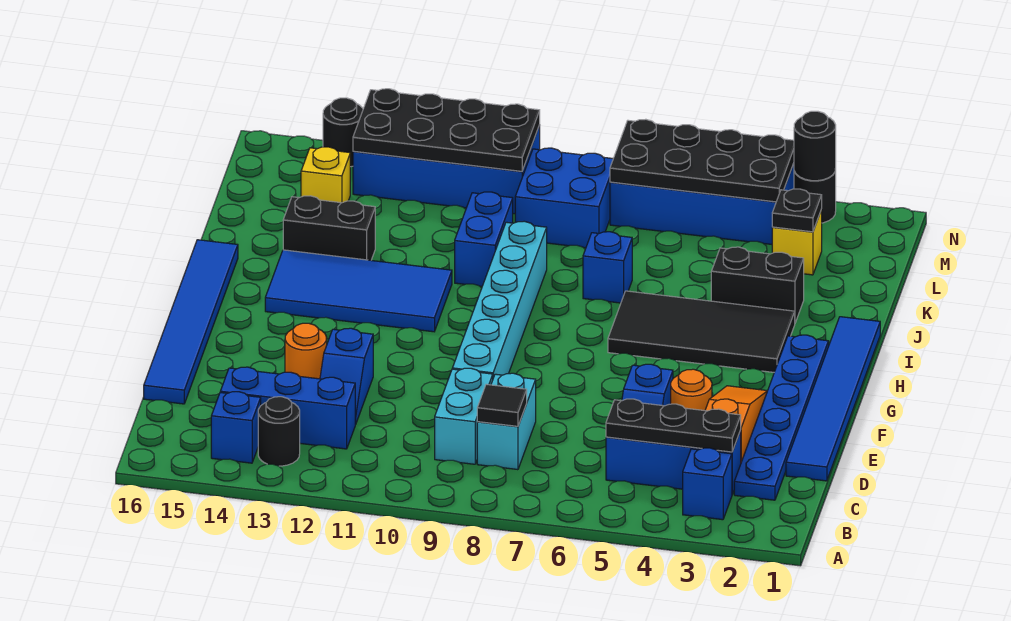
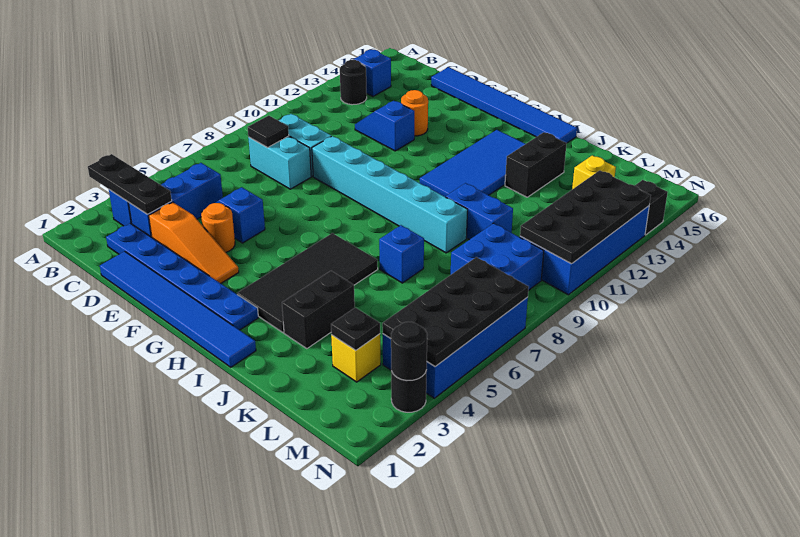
black plate C3:C5 level 2 -> black plate A3:C3 level 2
blue brick C12:C14 level 1 -> none
black round brick N14 level 1 -> black brick N14 level 1

